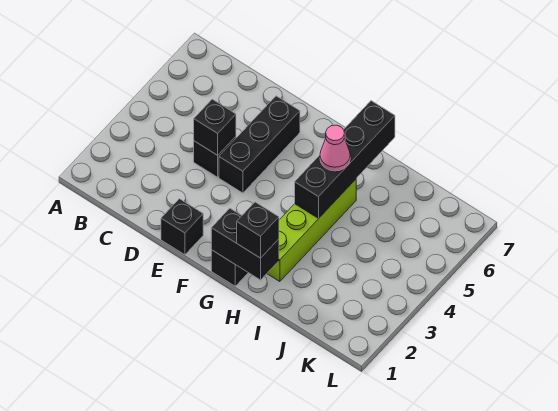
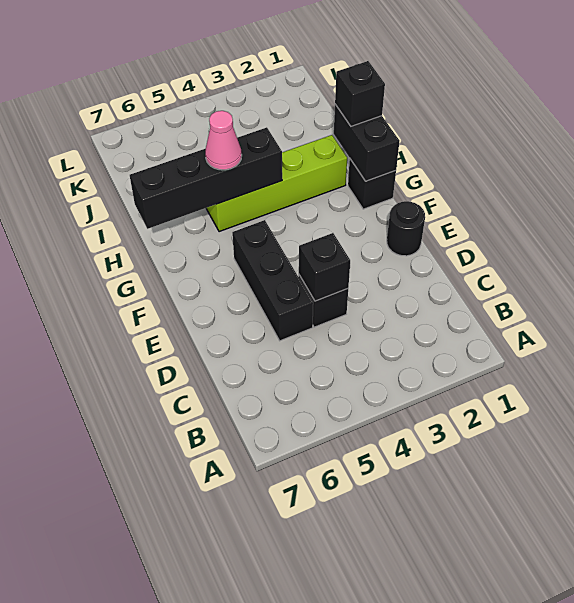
black brick E1 level 1 -> black round brick E1 level 1
black brick E4:E6 level 1 -> black brick D5:F5 level 1

